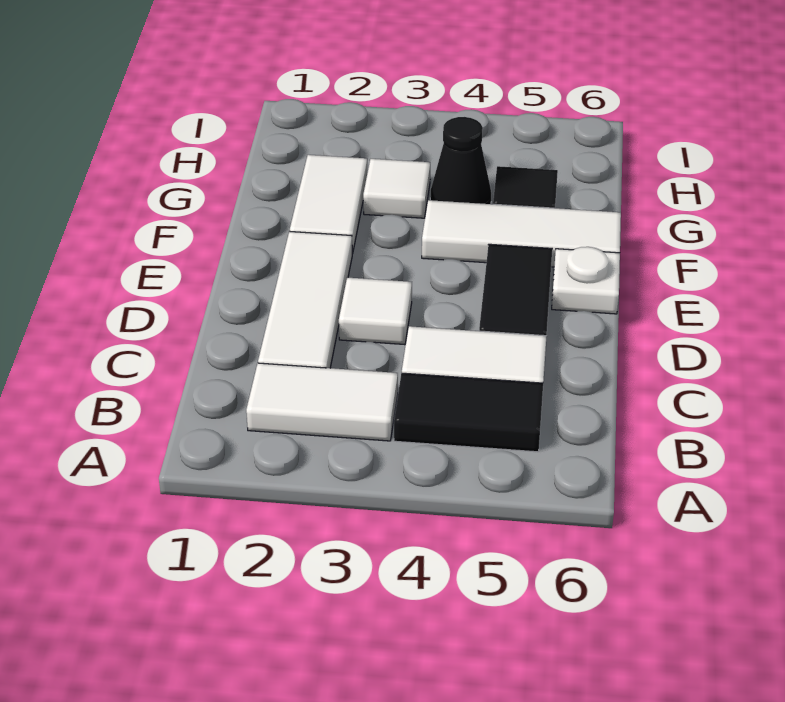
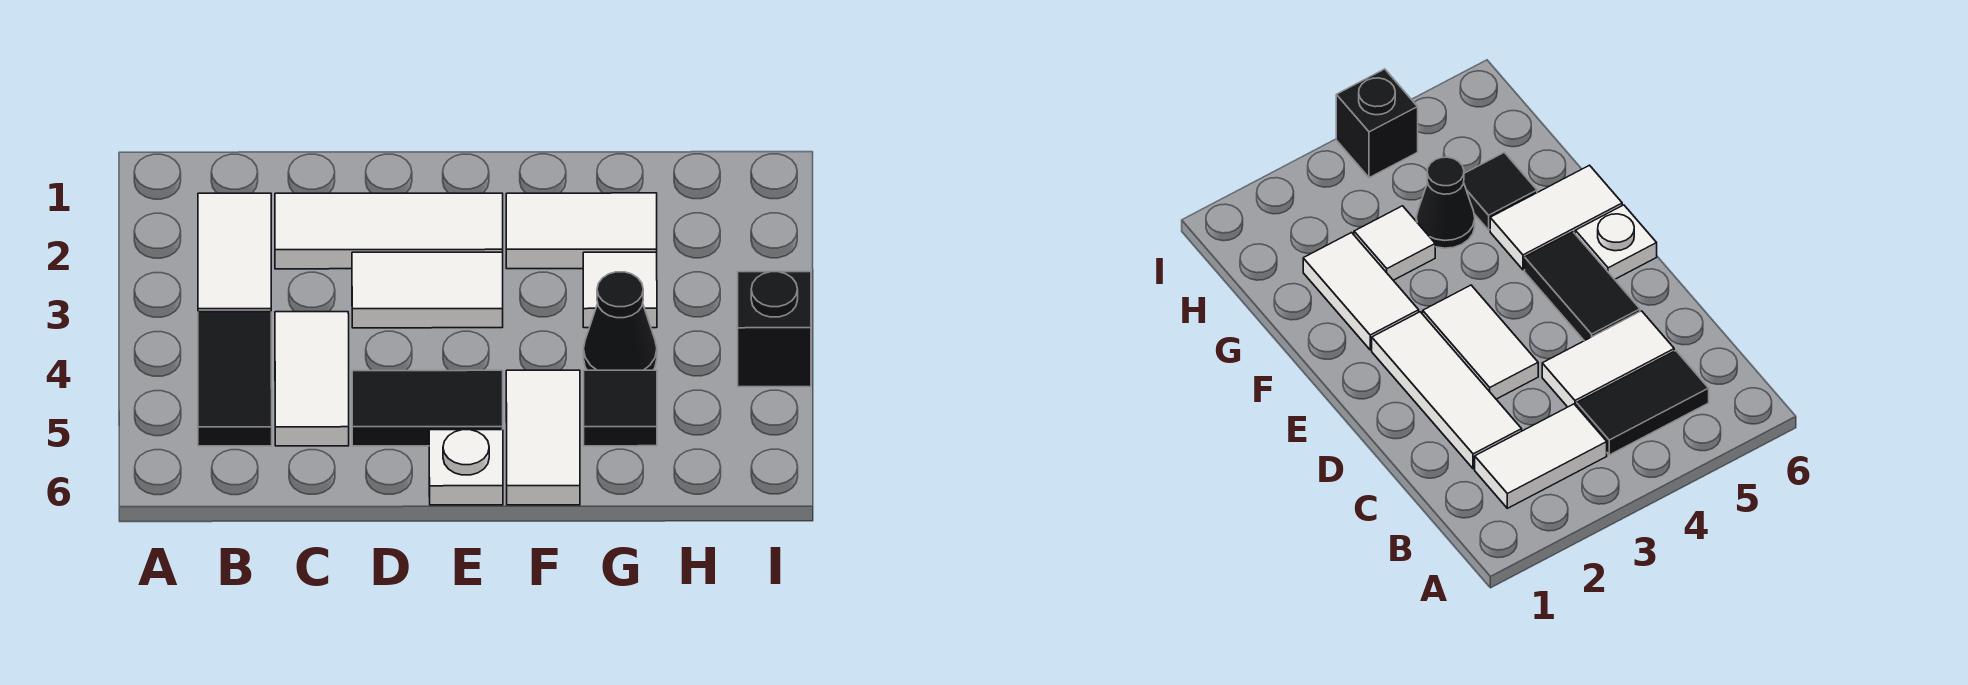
white tile D3 level 1 -> white tile D3:E3 level 1
white tile F4:F6 level 1 -> white tile F5:F6 level 1
none -> black brick I4 level 1

